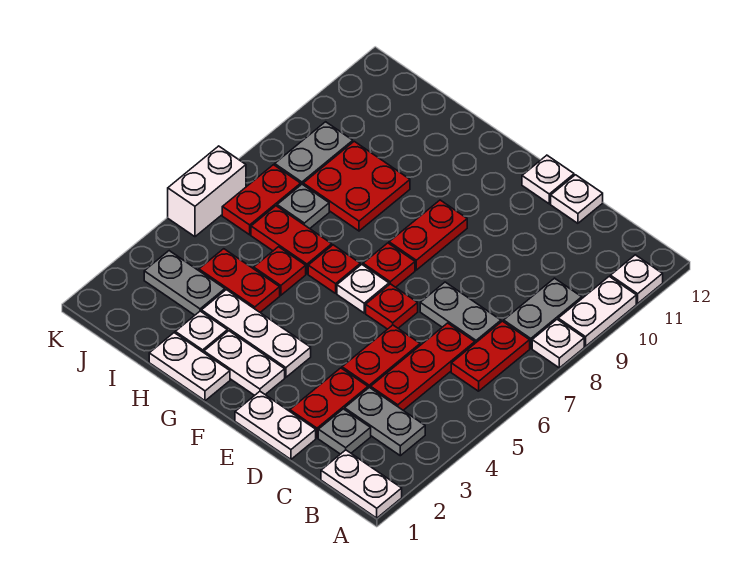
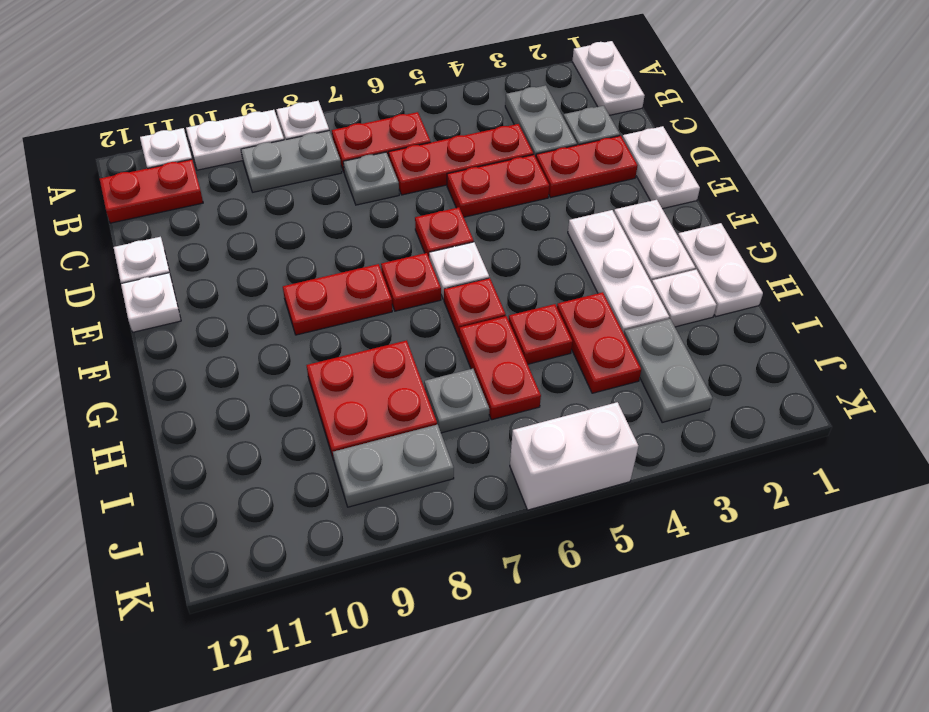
grey plate C7:D7 level 1 -> grey plate C7 level 1
red plate J6:J7 level 1 -> red plate B11:B12 level 1

